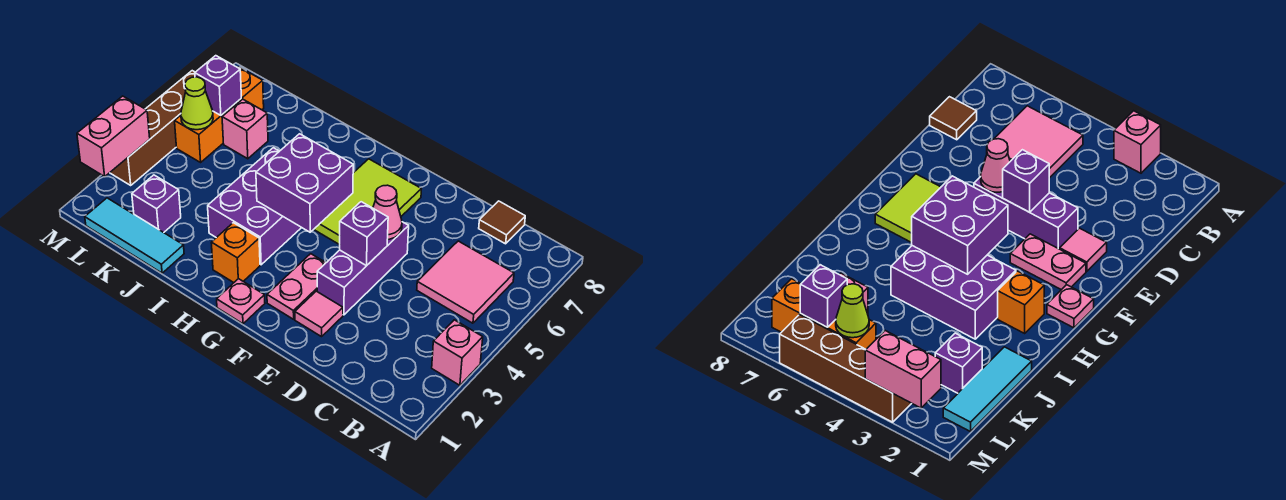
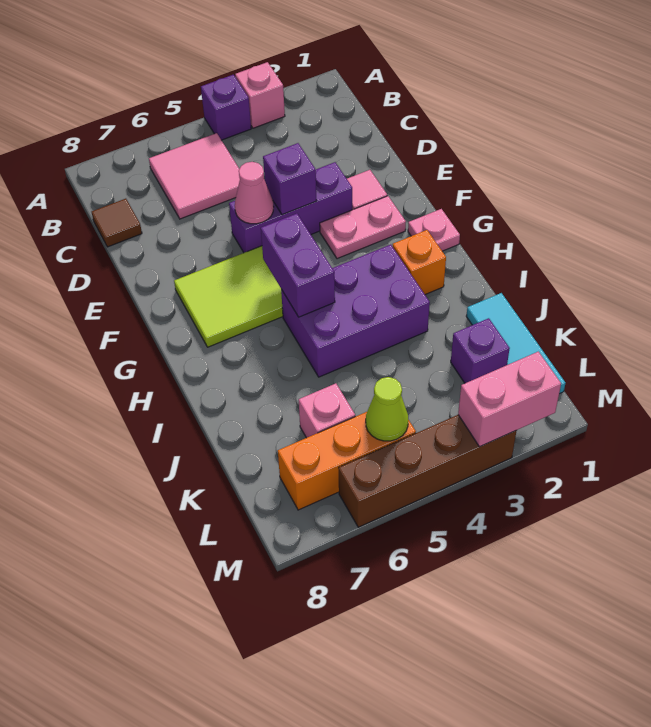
purple brick G4:H5 level 2 -> purple brick G5:H5 level 2
purple brick L6 level 2 -> purple brick A4 level 1

